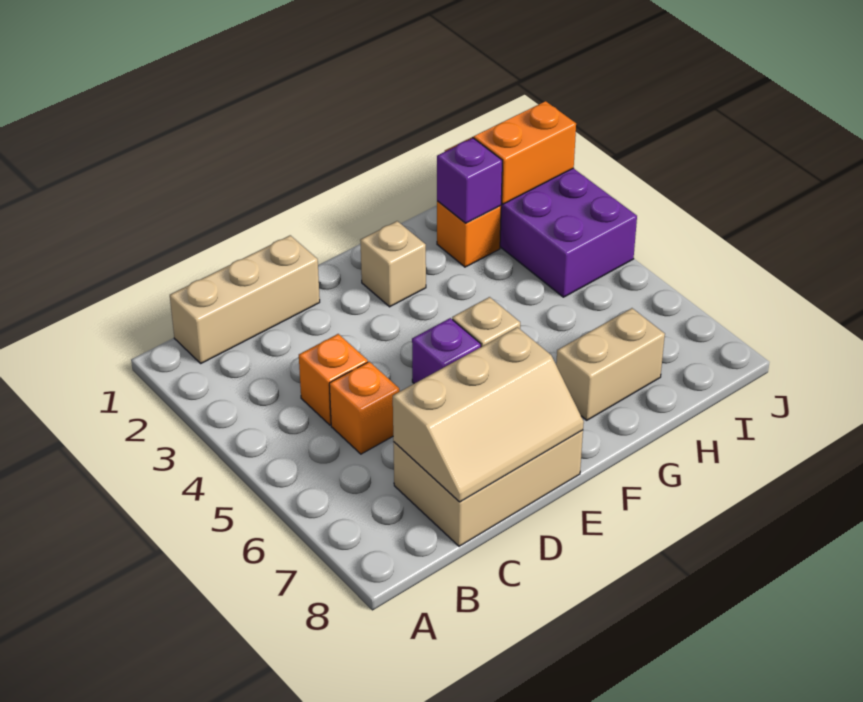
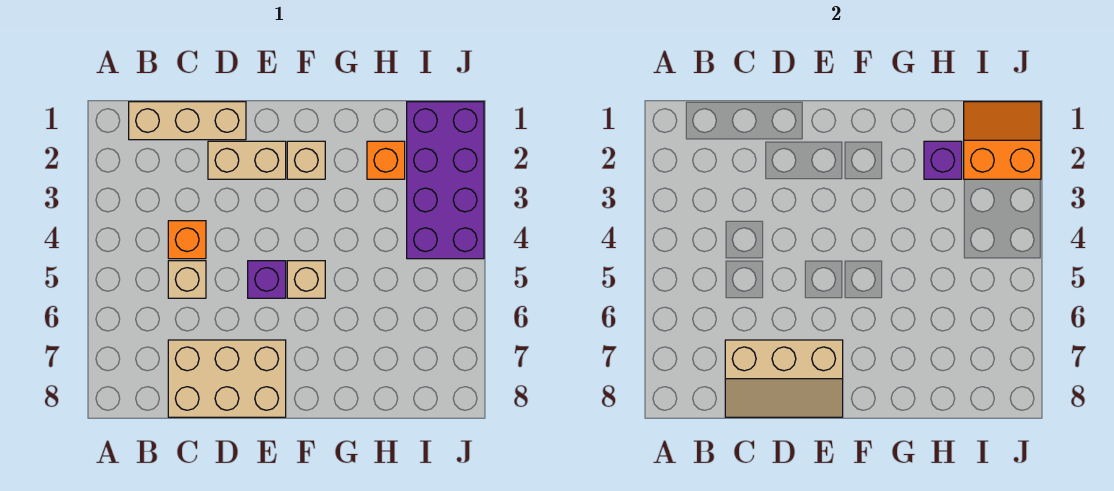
orange brick C5 level 1 -> tan brick C5 level 1
tan brick G7:H7 level 1 -> tan brick D2:E2 level 1

